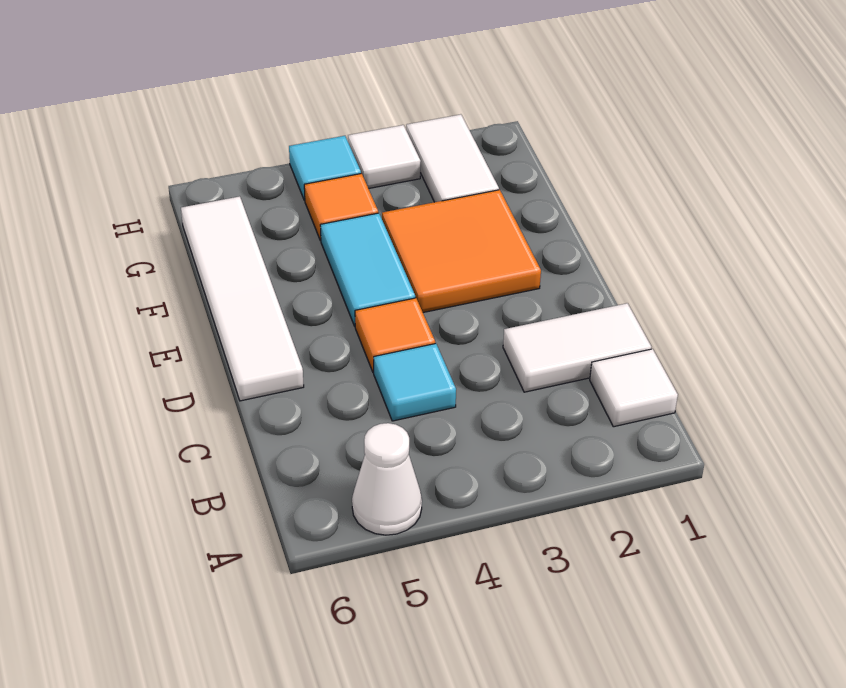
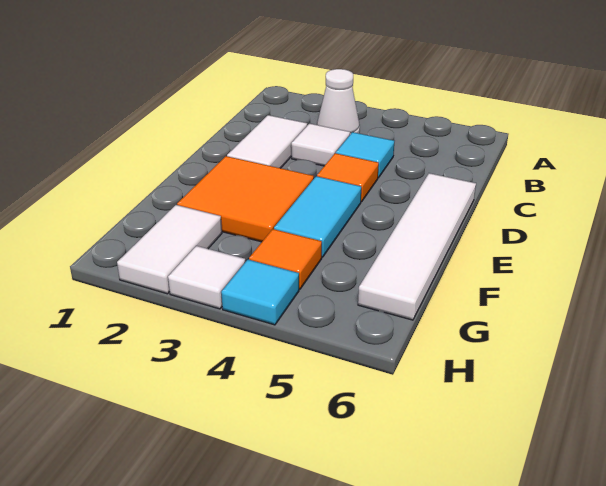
white cone A5 level 1 -> white cone B3 level 1
white tile B1 level 1 -> white tile C3 level 1
white tile C1:C2 level 1 -> white tile C2:D2 level 1

